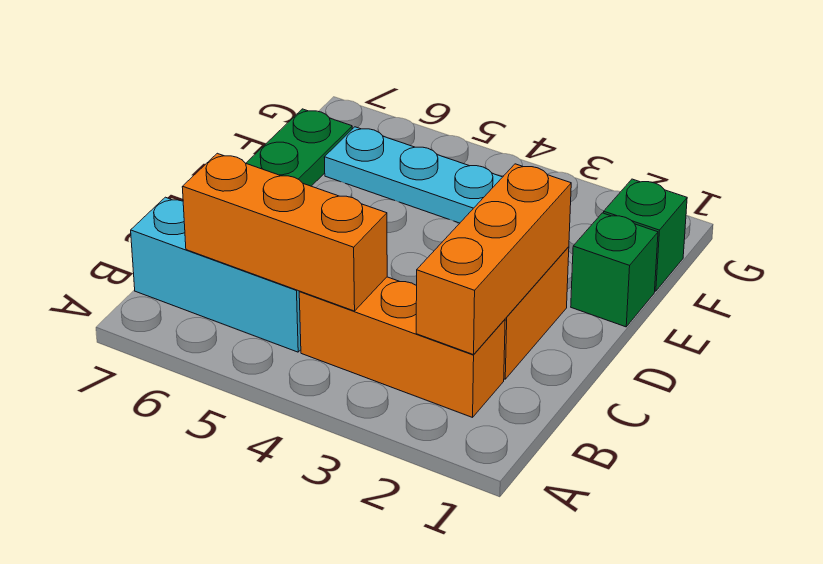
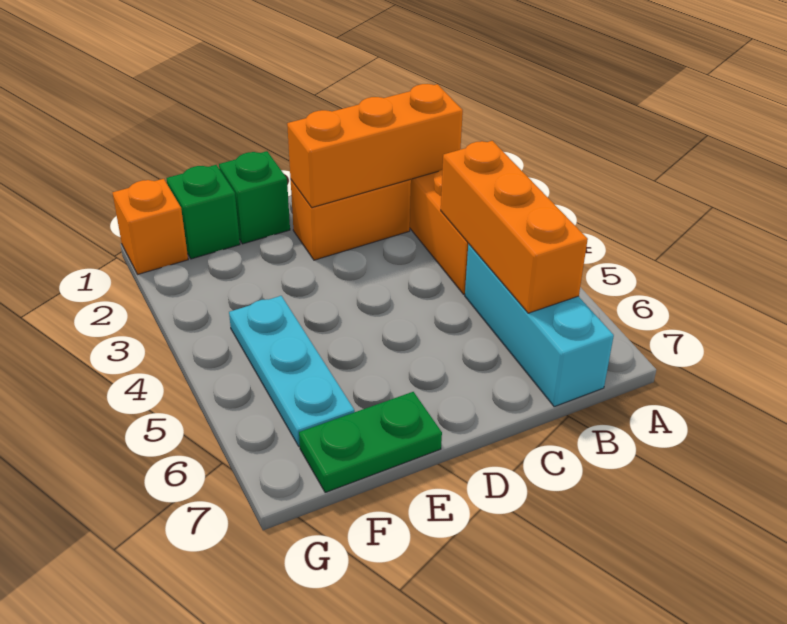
none -> orange brick G1 level 1

